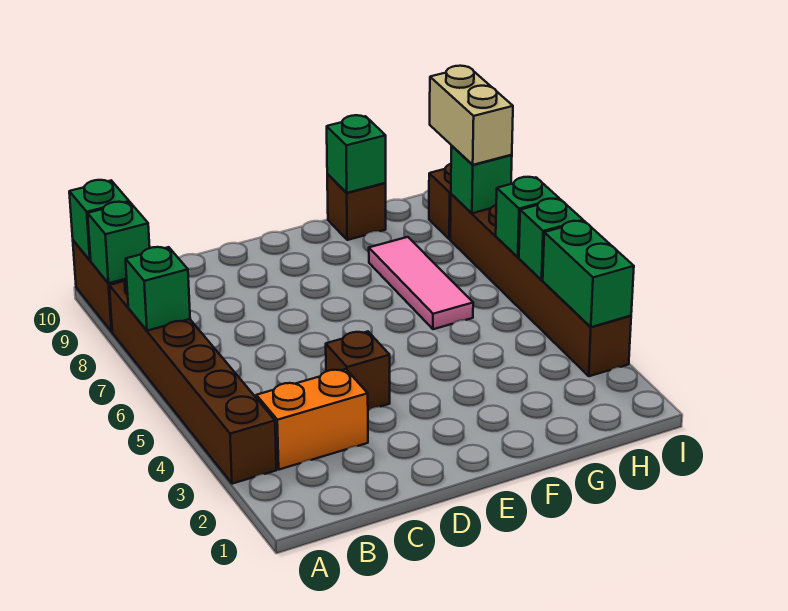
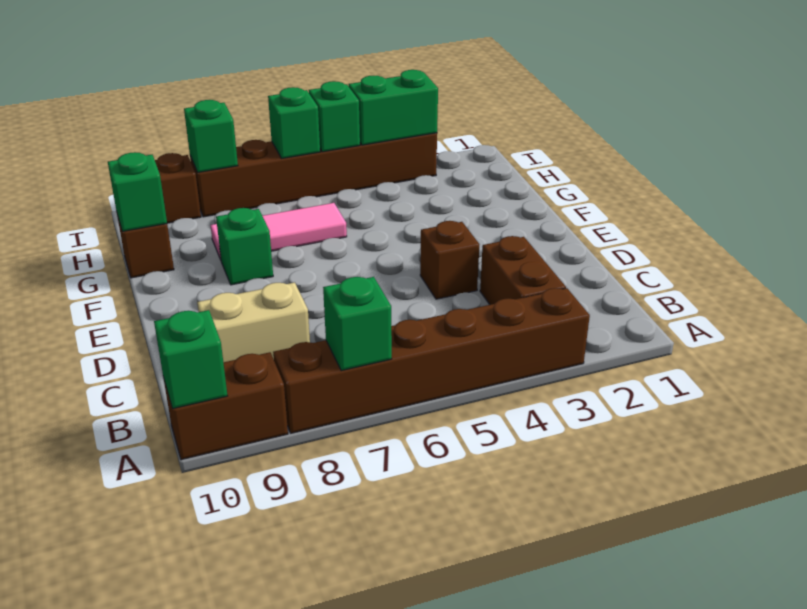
green brick A9 level 2 -> green brick F8 level 1
orange brick B3:C3 level 1 -> brown brick B3:C3 level 1
tan brick I8:I9 level 3 -> tan brick C8:C9 level 1

